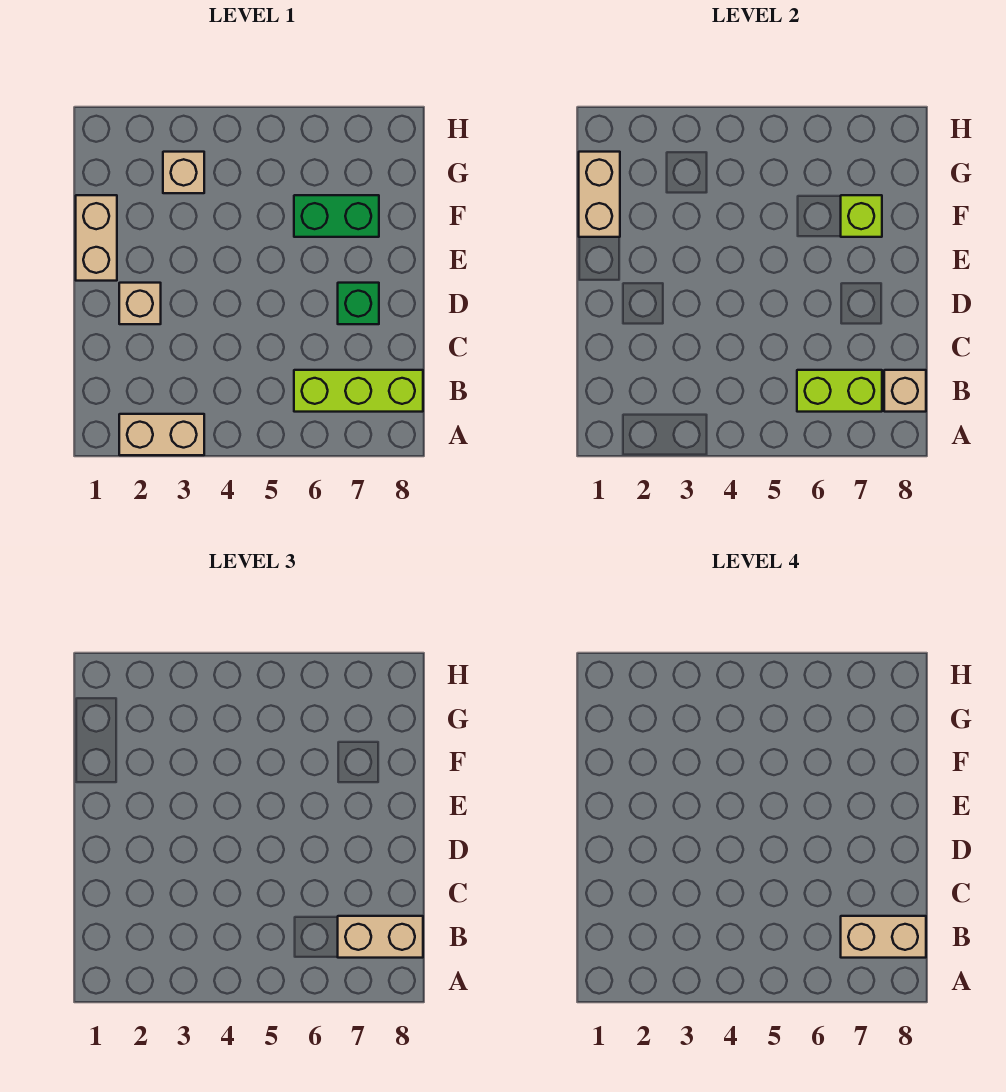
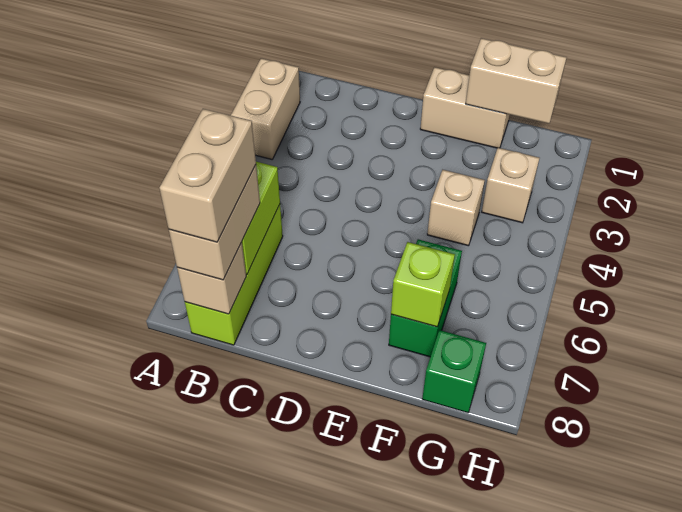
tan brick D2 level 1 -> tan brick F4 level 1
green brick D7 level 1 -> green brick G8 level 1

